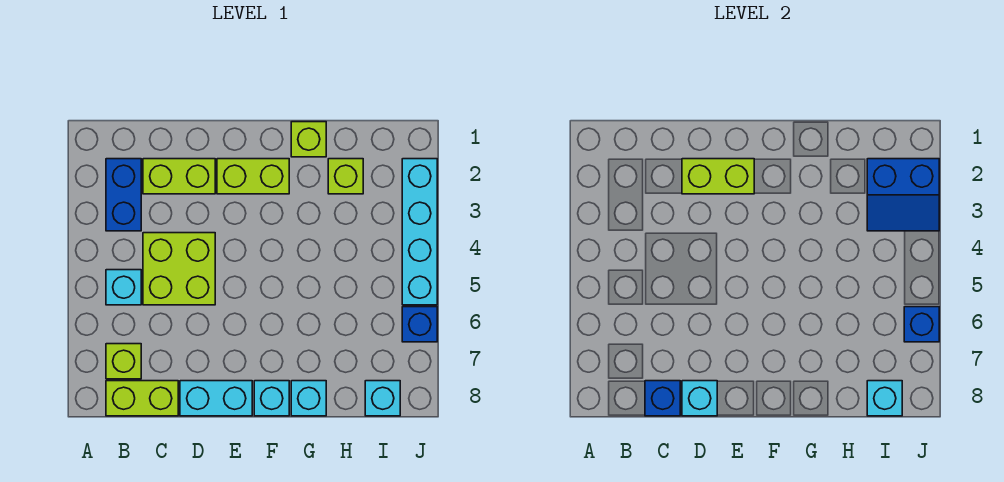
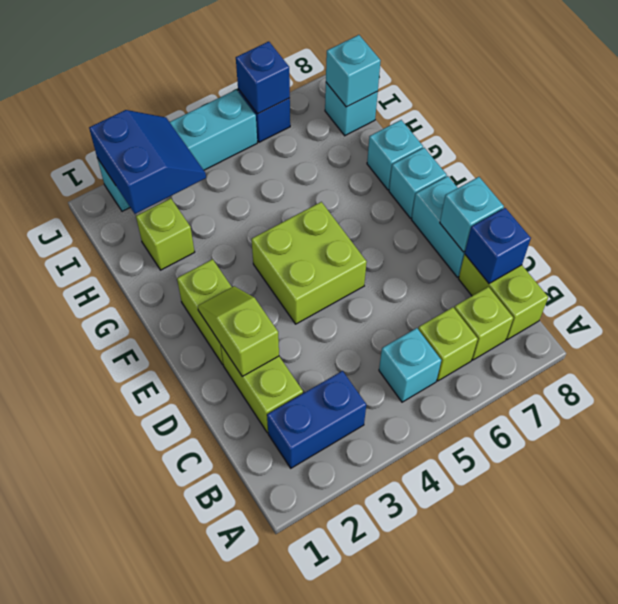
lime brick C4:D5 level 1 -> lime brick E4:F5 level 1
lime brick D2:E2 level 2 -> lime slope D2:E2 level 2 top D
lime brick G1 level 1 -> lime brick B6 level 1

